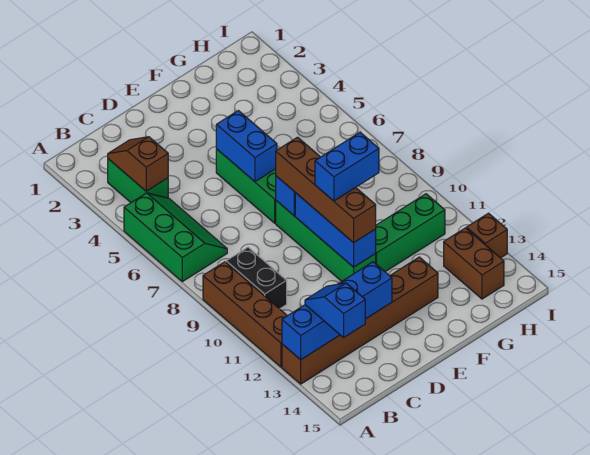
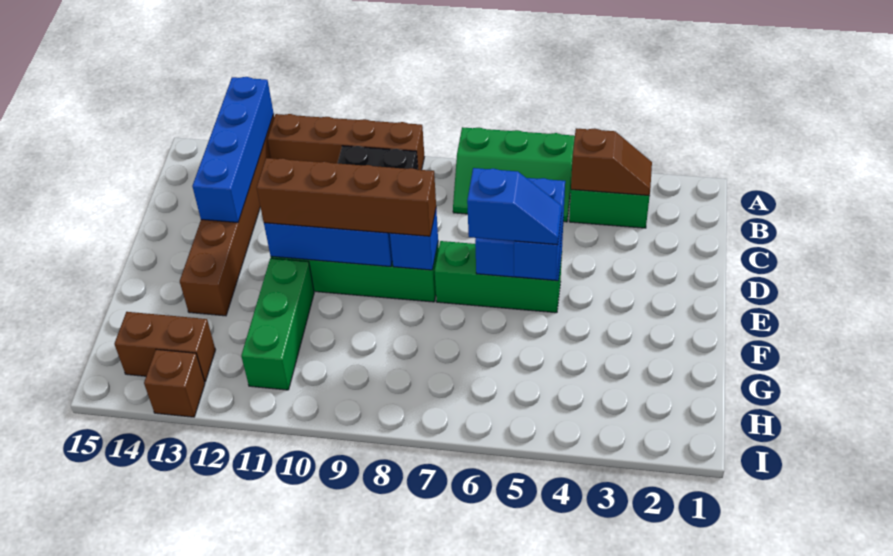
blue slope B13:B14 level 3 top 14 -> blue slope F5:F6 level 4 top 6
blue brick E10:F10 level 4 -> blue brick E5:F5 level 3

